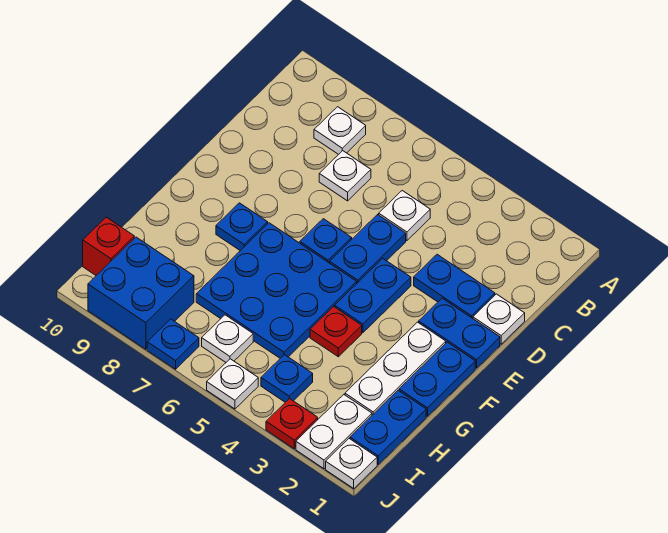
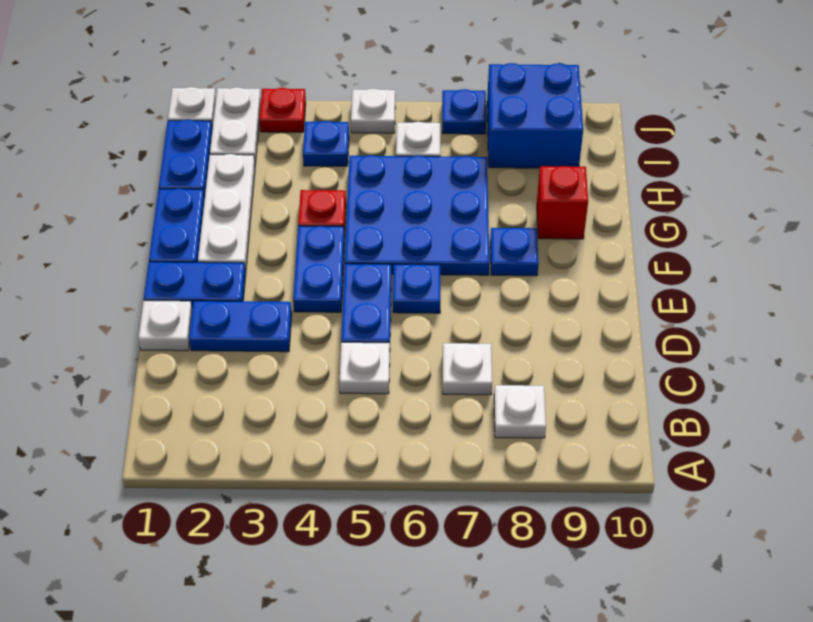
red brick I10 level 1 -> red brick G9 level 1

